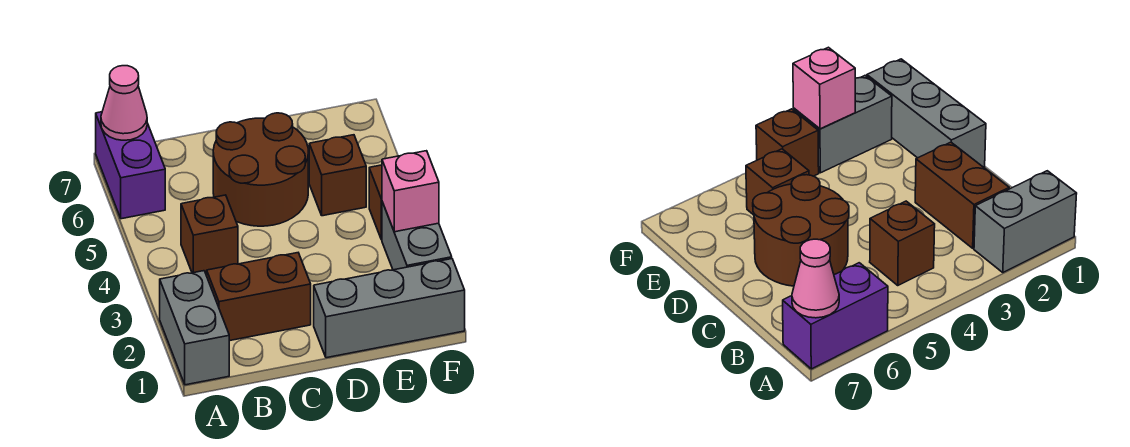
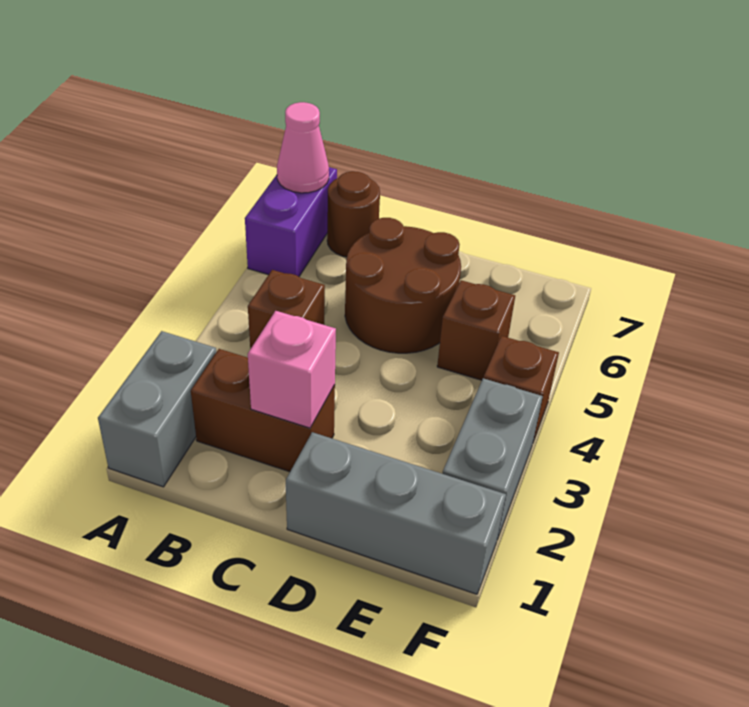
none -> brown round brick B7 level 1
pink brick F3 level 2 -> pink brick C2 level 2

